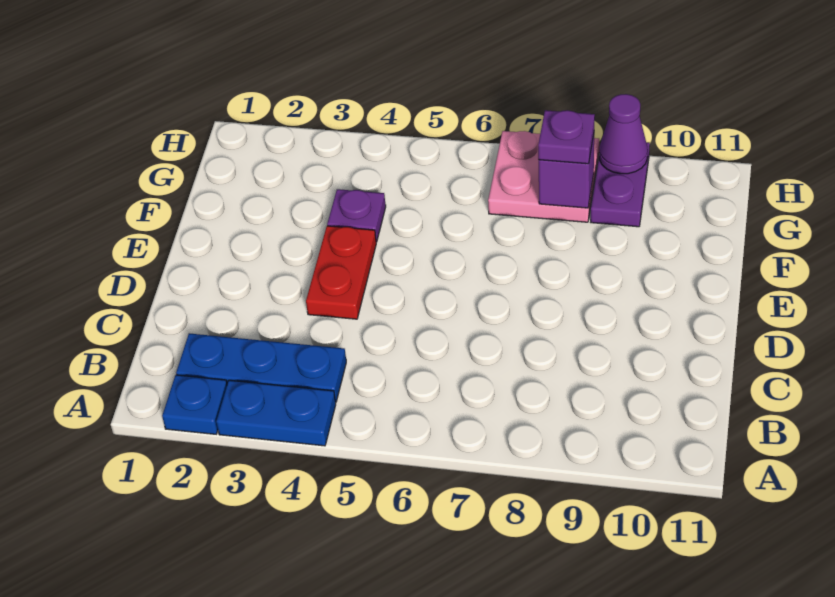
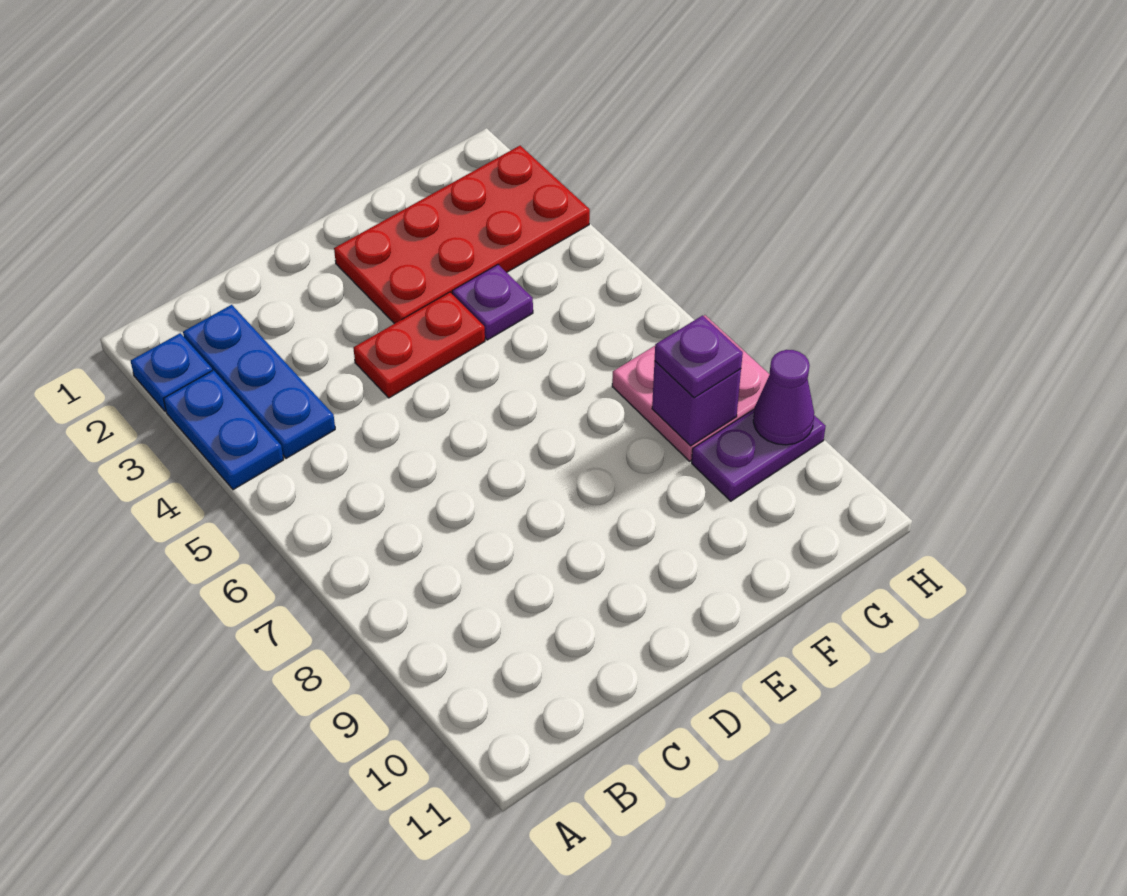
none -> red plate E2:H3 level 1

